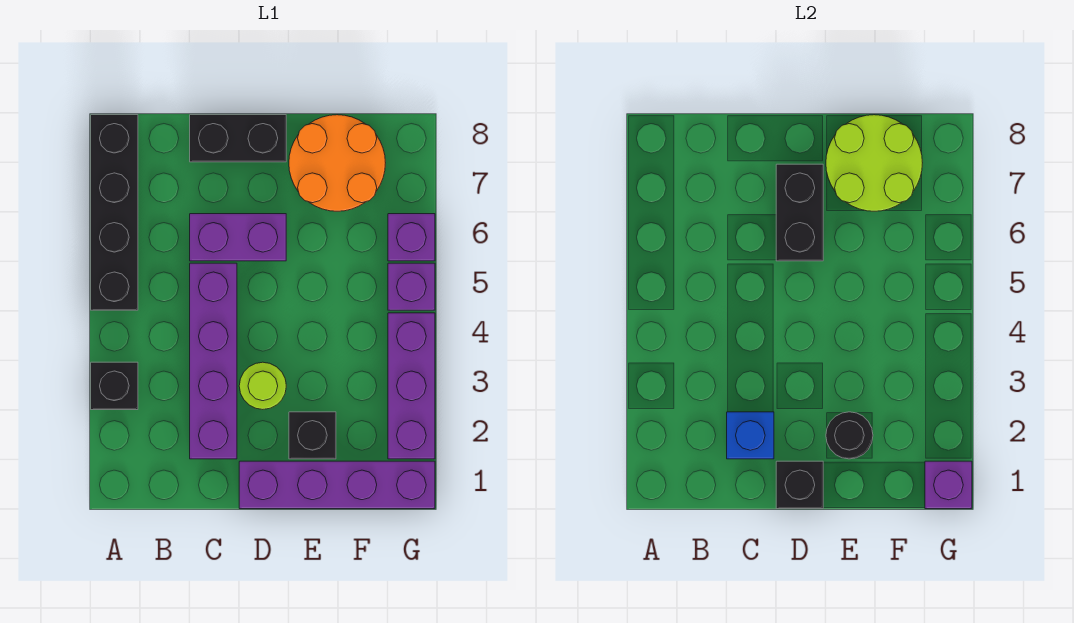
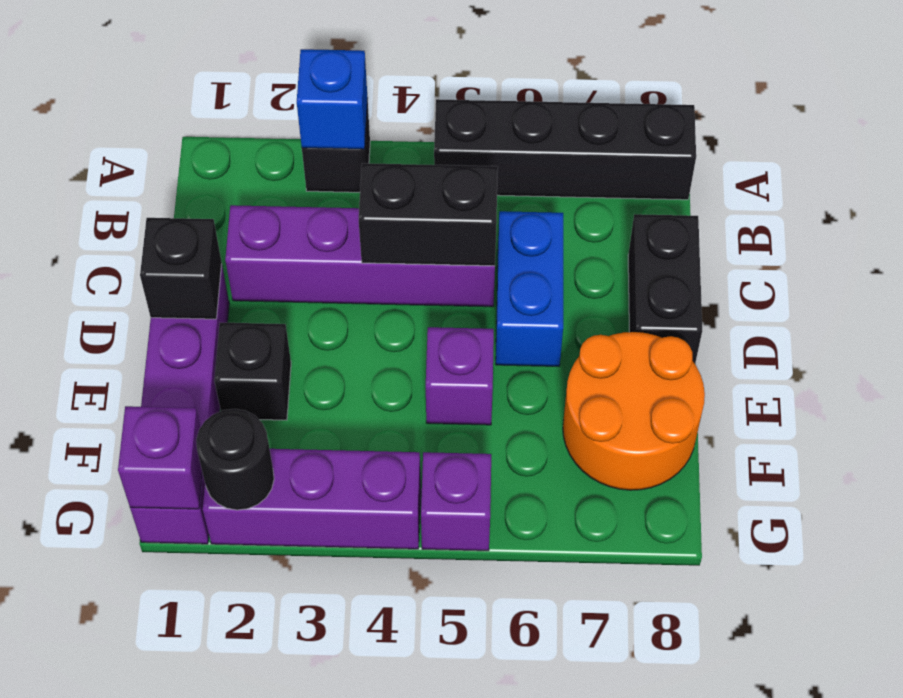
blue brick C2 level 2 -> blue brick A3 level 2
purple brick C6:D6 level 1 -> blue brick C6:D6 level 1
lime round brick D3 level 1 -> none
black brick D6:D7 level 2 -> black brick C4:C5 level 2
black round brick E2 level 2 -> black round brick G2 level 2
lime round brick E7:F8 level 2 -> none
purple brick G6 level 1 -> purple brick E5 level 1

